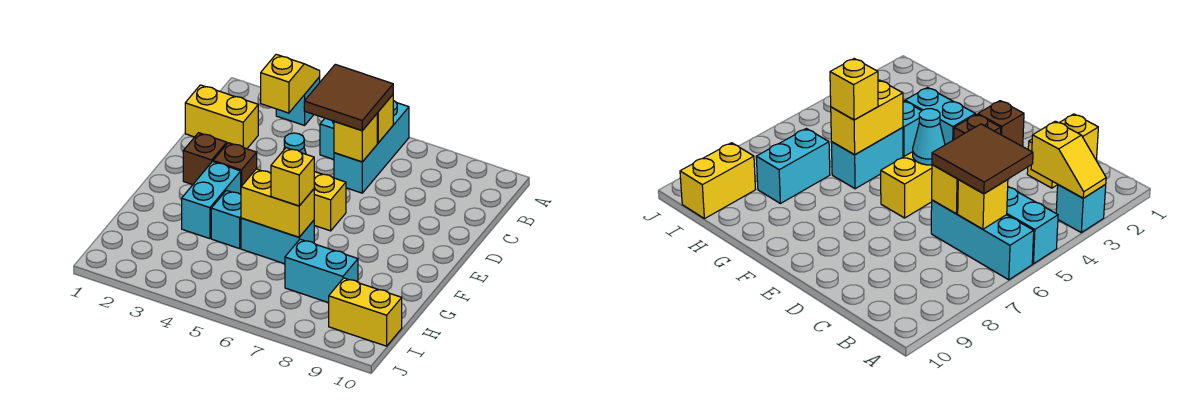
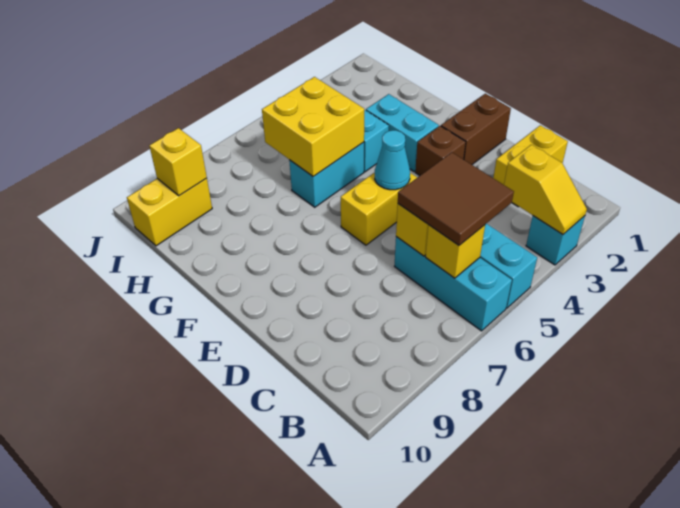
brown brick E2 level 1 -> brown brick E1:E2 level 1
yellow brick G5:G6 level 2 -> yellow brick G5:H6 level 2
yellow brick G6 level 3 -> yellow brick I9 level 2
cyan brick H7:H8 level 1 -> none

